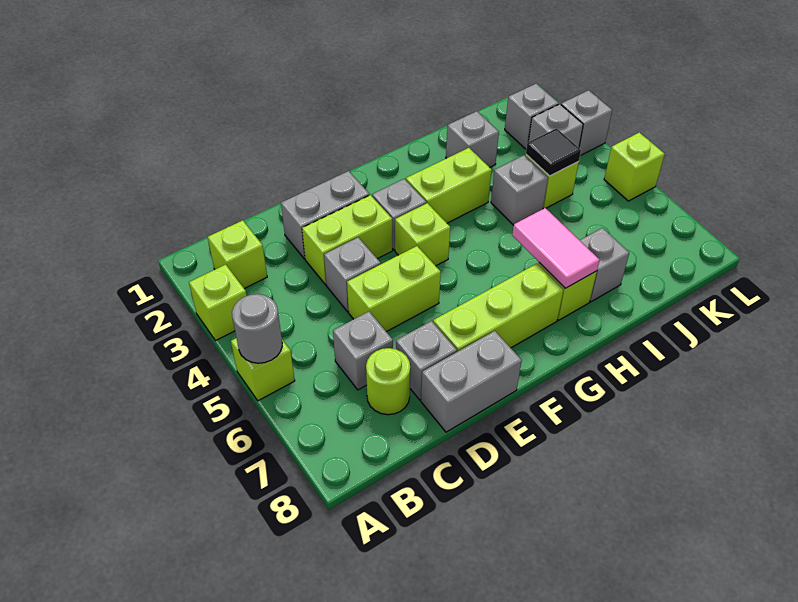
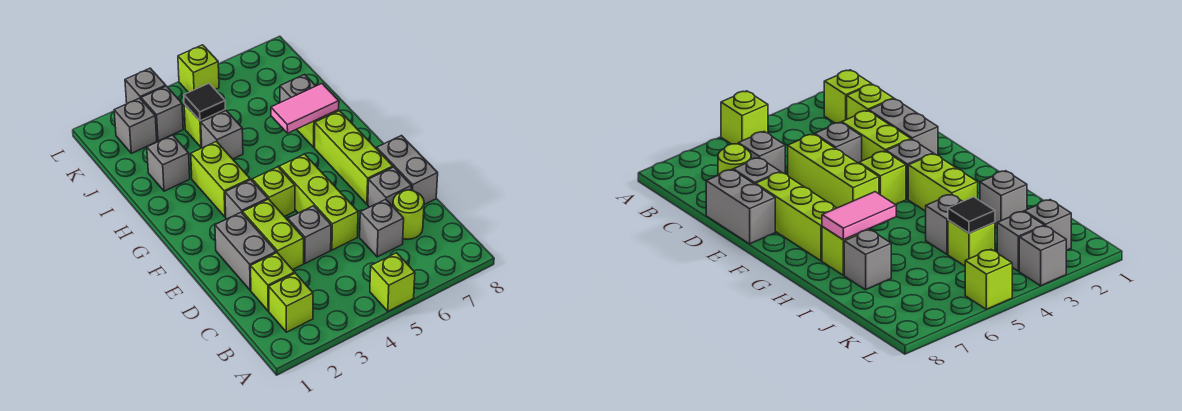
lime brick A3 level 1 -> lime brick C2 level 1
grey round brick A5 level 2 -> none
lime brick D5:E5 level 1 -> lime brick D5:F5 level 1

